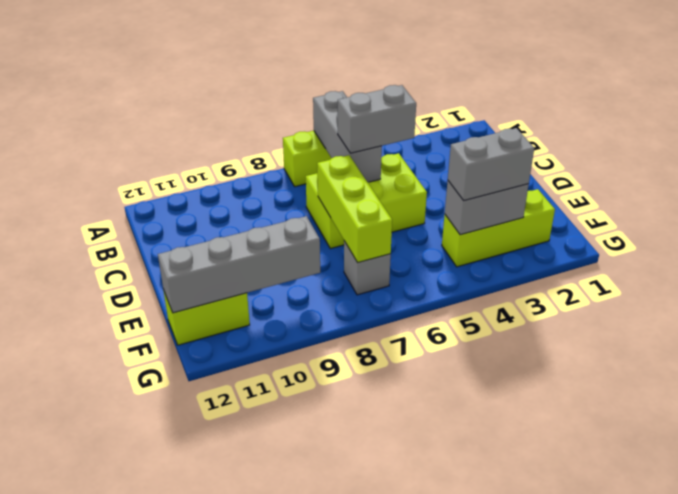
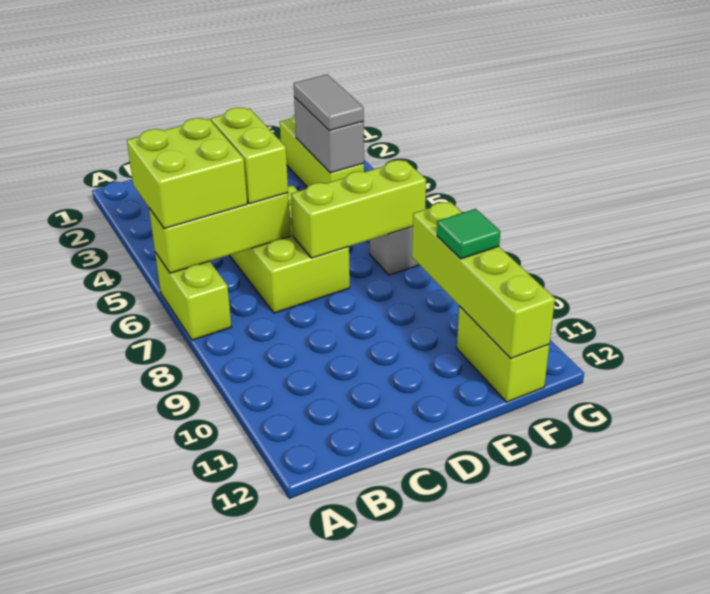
none -> lime brick A5:B6 level 3
grey brick A6:C6 level 2 -> lime brick A6:C6 level 2
grey brick C5:C6 level 3 -> lime brick C5:C6 level 3
grey brick F3:F4 level 3 -> grey tile F3:F4 level 3
grey brick F9:F12 level 2 -> lime brick F9:F12 level 2
none -> green tile F10 level 3

